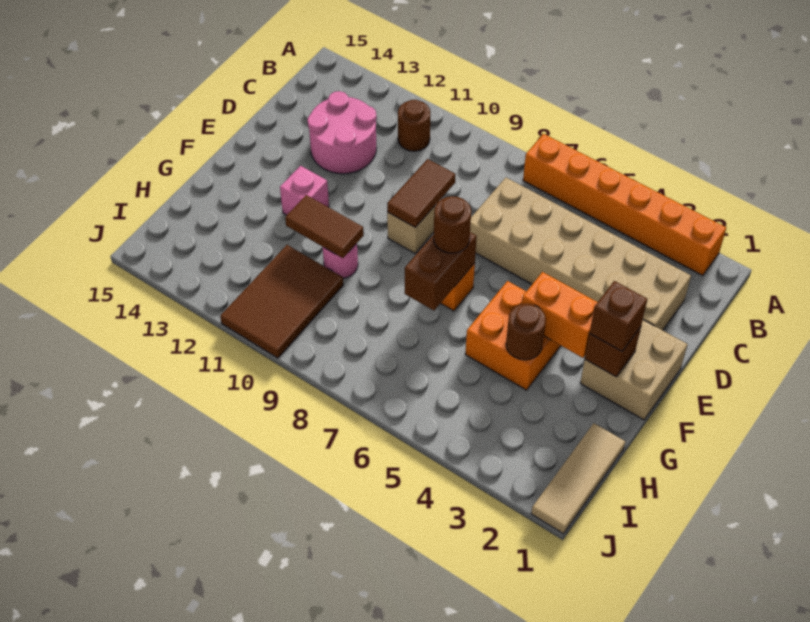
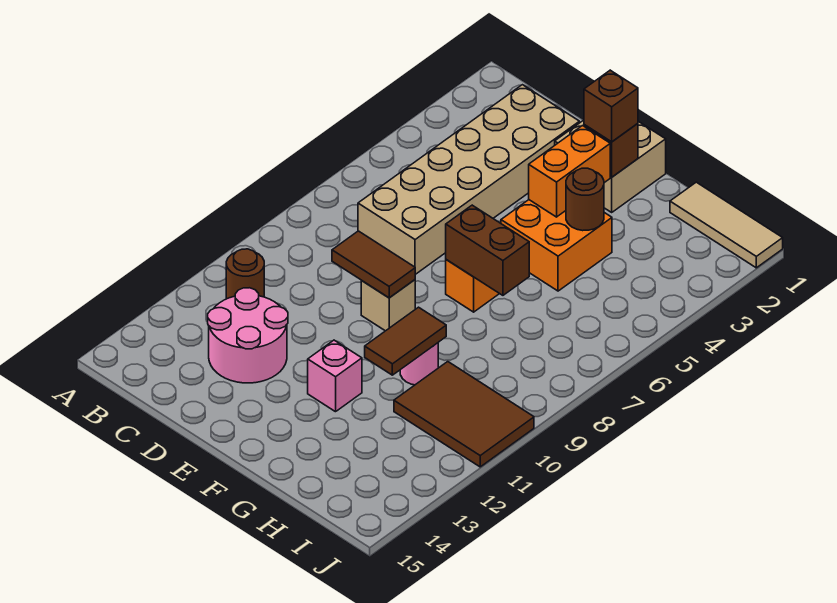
orange brick A2:A7 level 1 -> none
brown round brick F7 level 3 -> none

